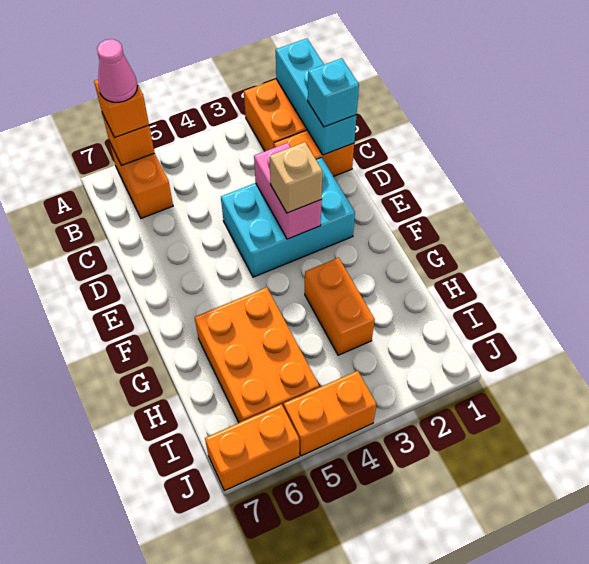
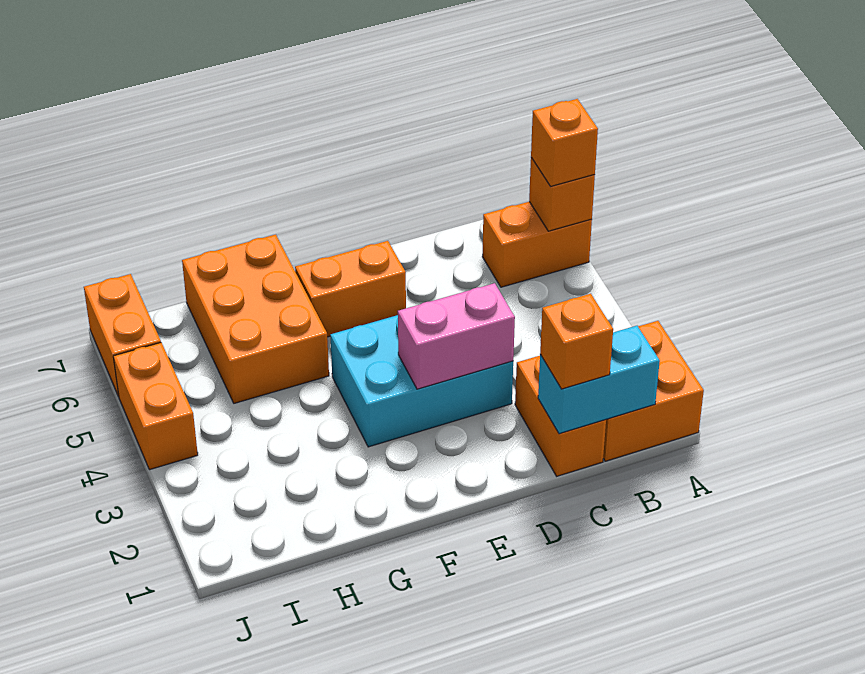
cyan brick A1:C1 level 2 -> cyan brick B1:C1 level 2
pink cone A6 level 4 -> none
cyan brick C1 level 3 -> orange brick C1 level 3
cyan brick D2:E4 level 1 -> cyan brick D3:F4 level 1
tan brick E3 level 3 -> none
orange brick G3:H3 level 1 -> orange brick E6:F6 level 1
orange brick G5:I6 level 1 -> orange brick G5:H7 level 1

